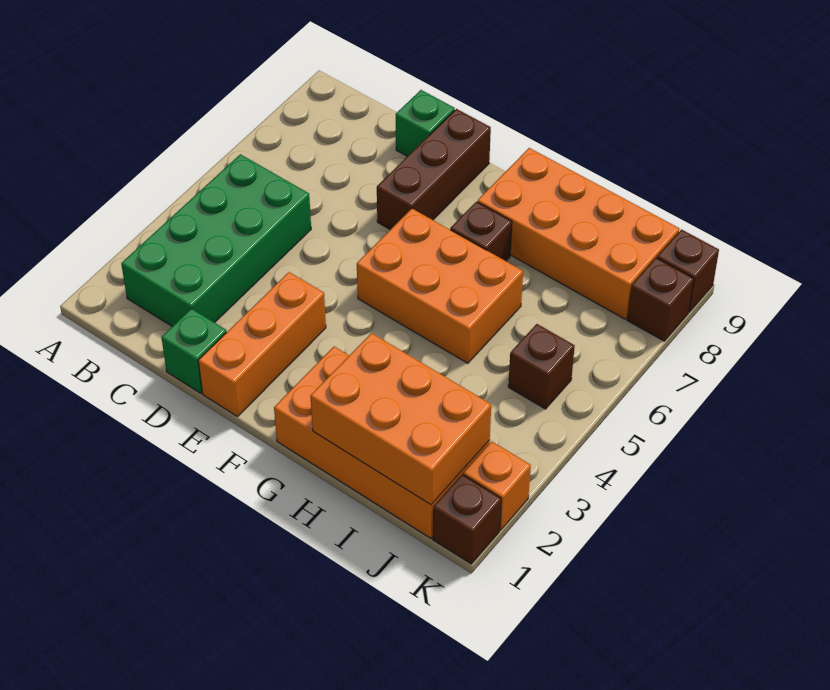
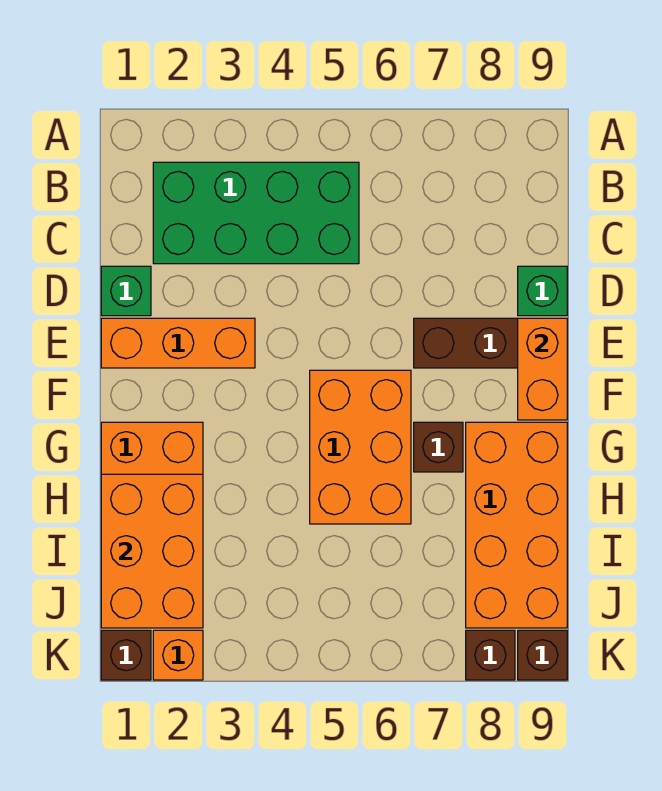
none -> orange brick E9:F9 level 2
brown brick J5 level 1 -> none

